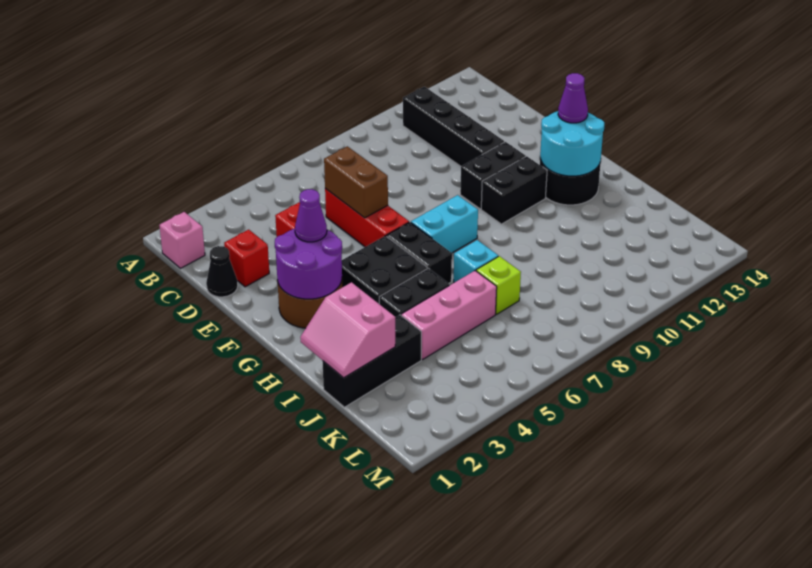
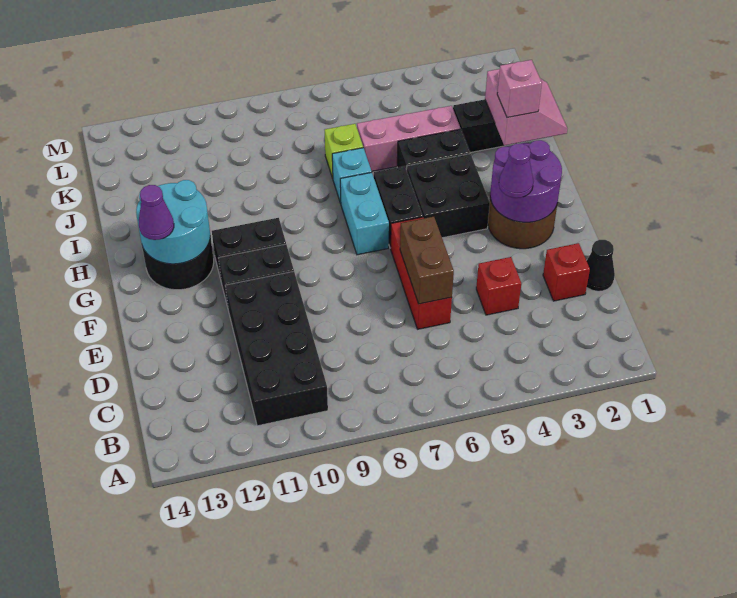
pink brick B1 level 1 -> pink brick I2 level 3
black brick B11:E11 level 1 -> black brick B10:E11 level 1
cyan brick G7:G8 level 1 -> cyan brick G7:H7 level 1

